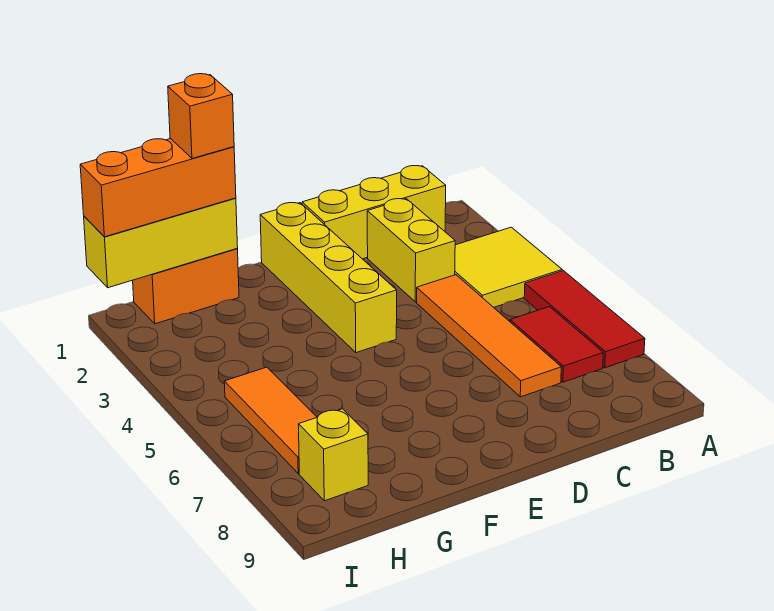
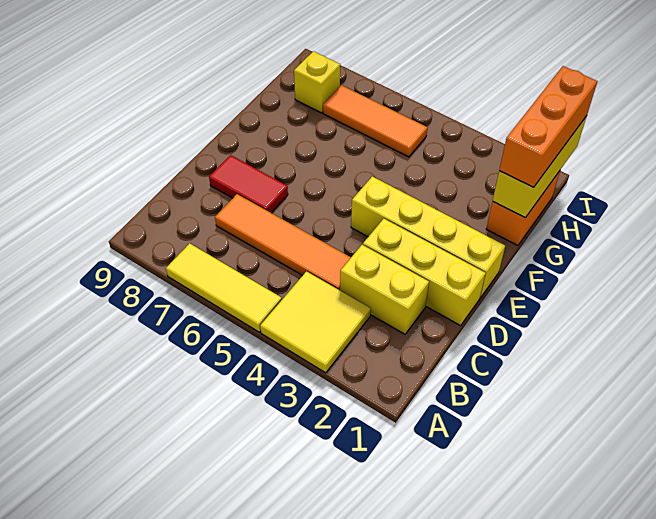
red tile A5:A7 level 1 -> yellow tile A5:A7 level 1
yellow brick B1:D1 level 1 -> yellow brick D1:D3 level 1
red tile B6:B7 level 1 -> red tile D7:D8 level 1
orange brick G1 level 4 -> none

